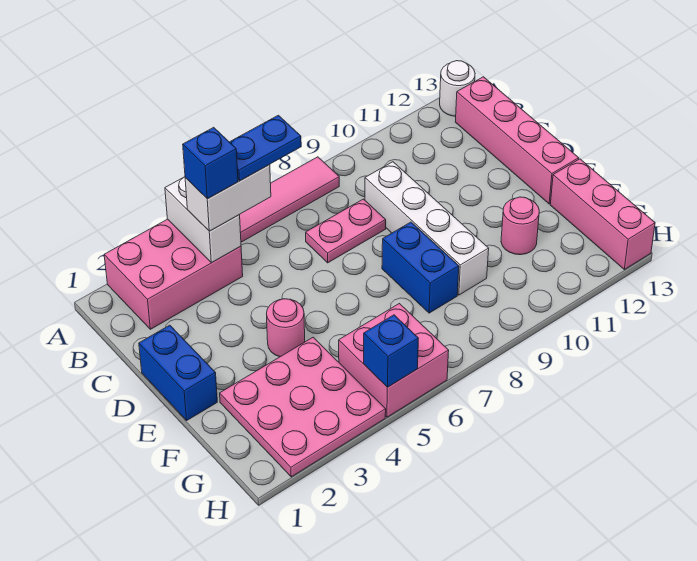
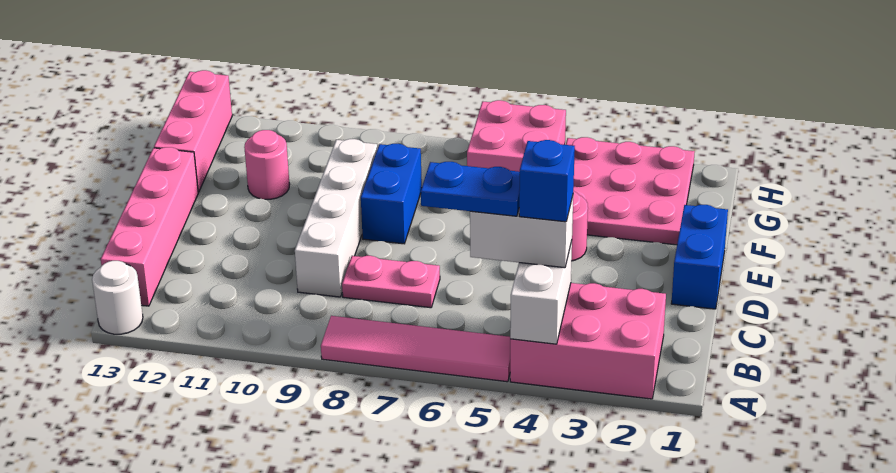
blue brick H5 level 2 -> none

